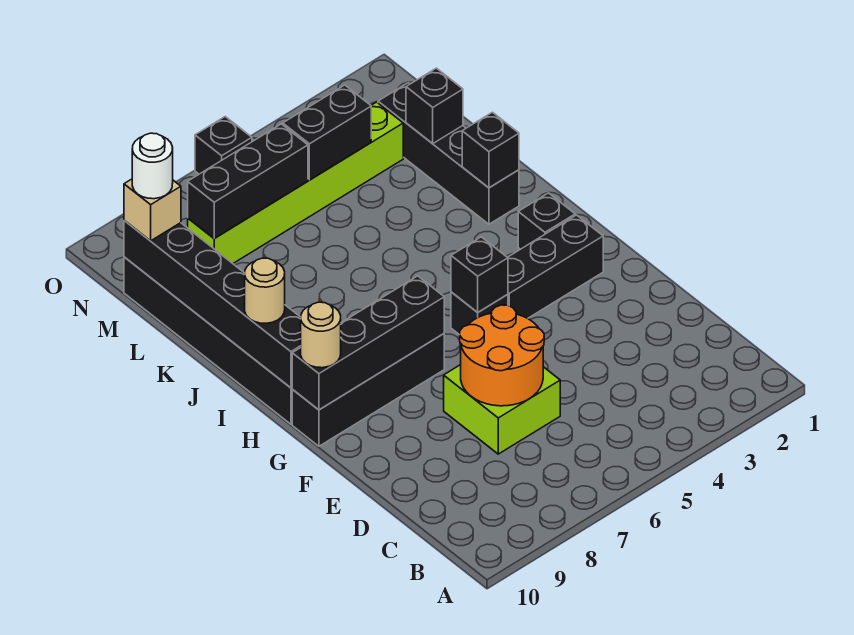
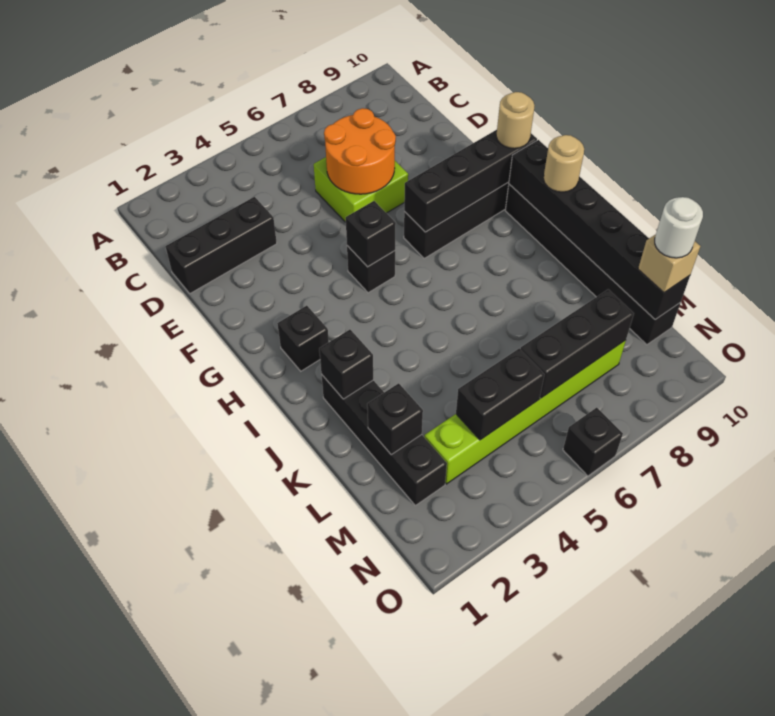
black brick G2:G4 level 1 -> black brick D1:D3 level 1

